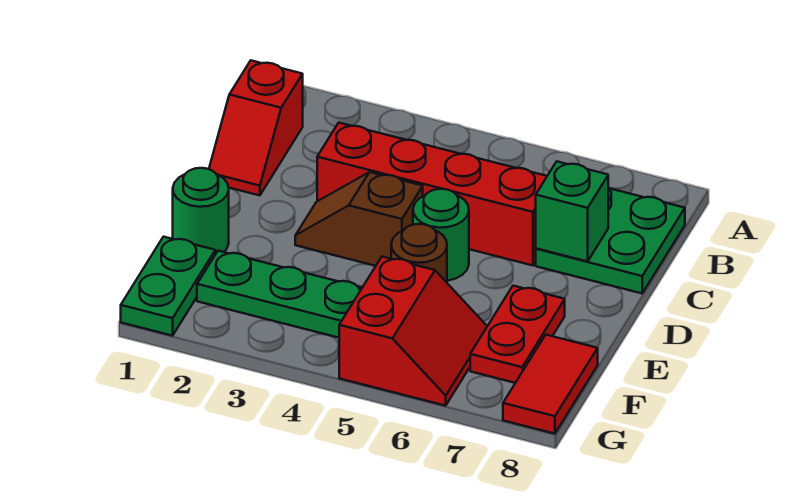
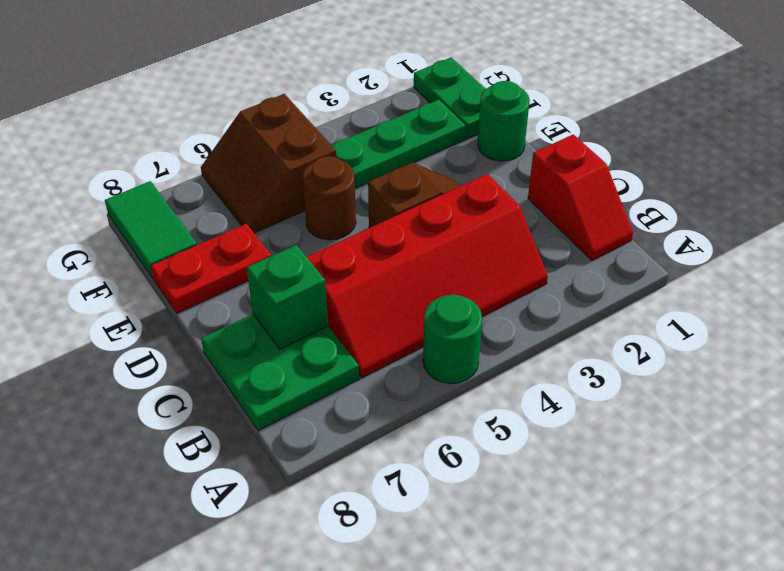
red slope B1:C1 level 1 top B -> red slope B1:C1 level 1 top C
green round brick D5 level 1 -> green round brick A5 level 1
red plate E7:F7 level 1 -> red plate E7:E8 level 1
red slope F5:G6 level 1 top 5 -> brown slope F5:G6 level 1 top 5
red tile F8:G8 level 1 -> green tile F8:G8 level 1

